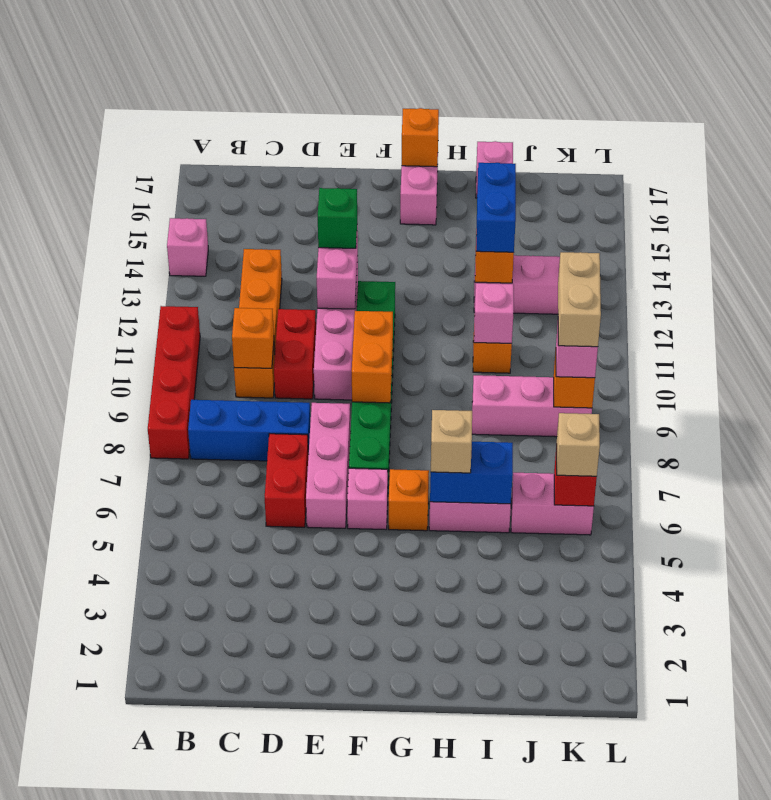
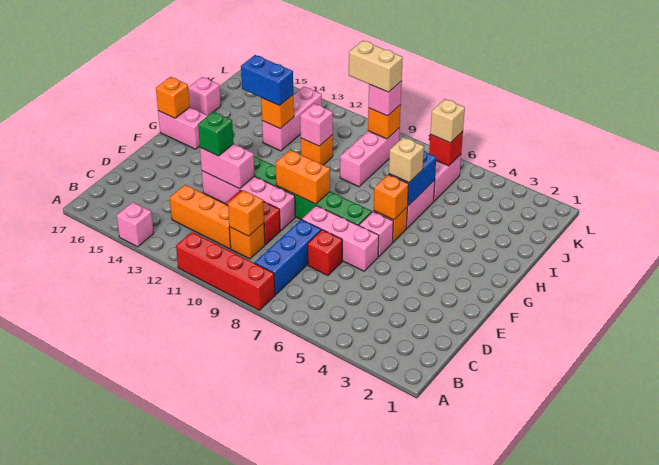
red brick D6:D7 level 1 -> red brick D7 level 1
none -> orange brick G6 level 2

